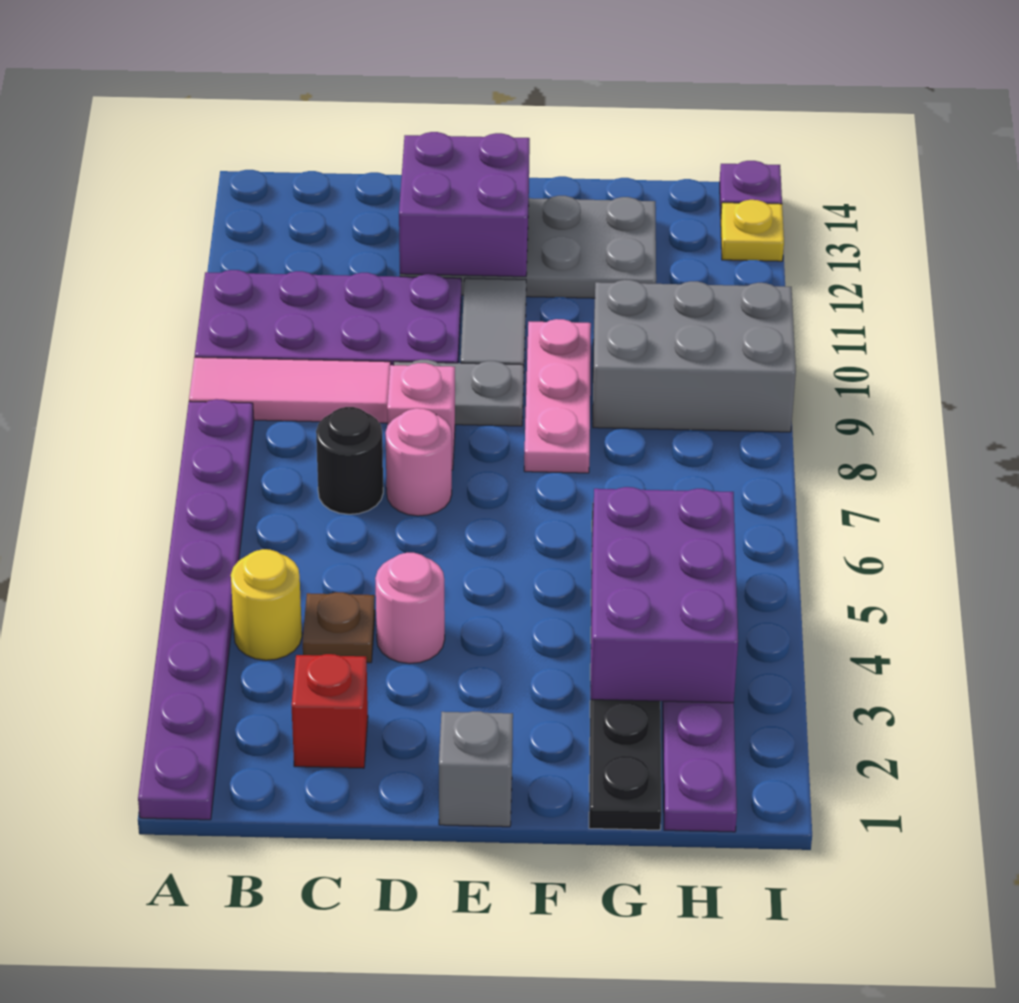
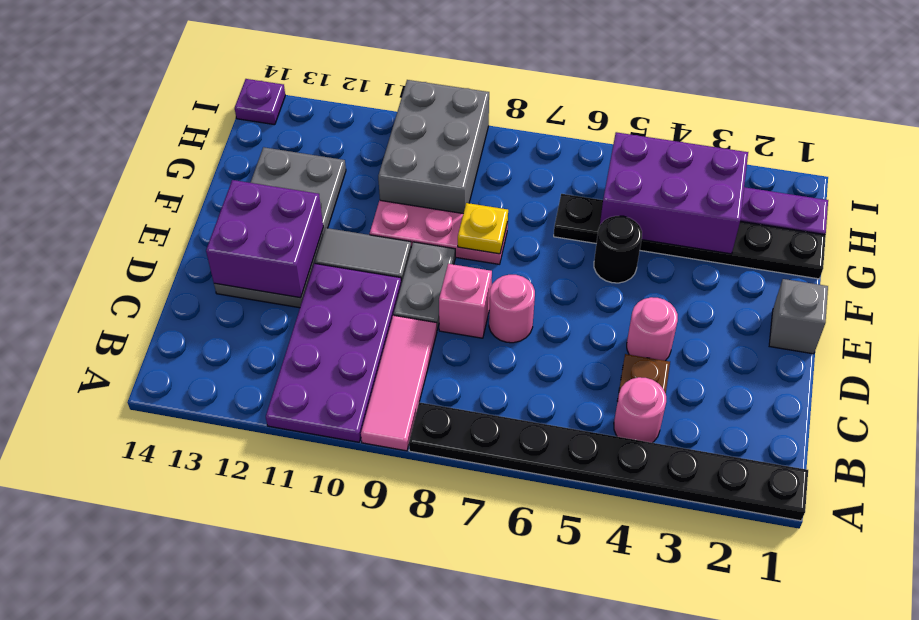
purple plate A1:A8 level 1 -> black plate A1:A8 level 1
yellow round brick B4 level 1 -> pink round brick B4 level 1
red brick C2 level 1 -> none
black round brick C7 level 1 -> black round brick F5 level 1
yellow plate I13 level 1 -> yellow plate F8 level 2

